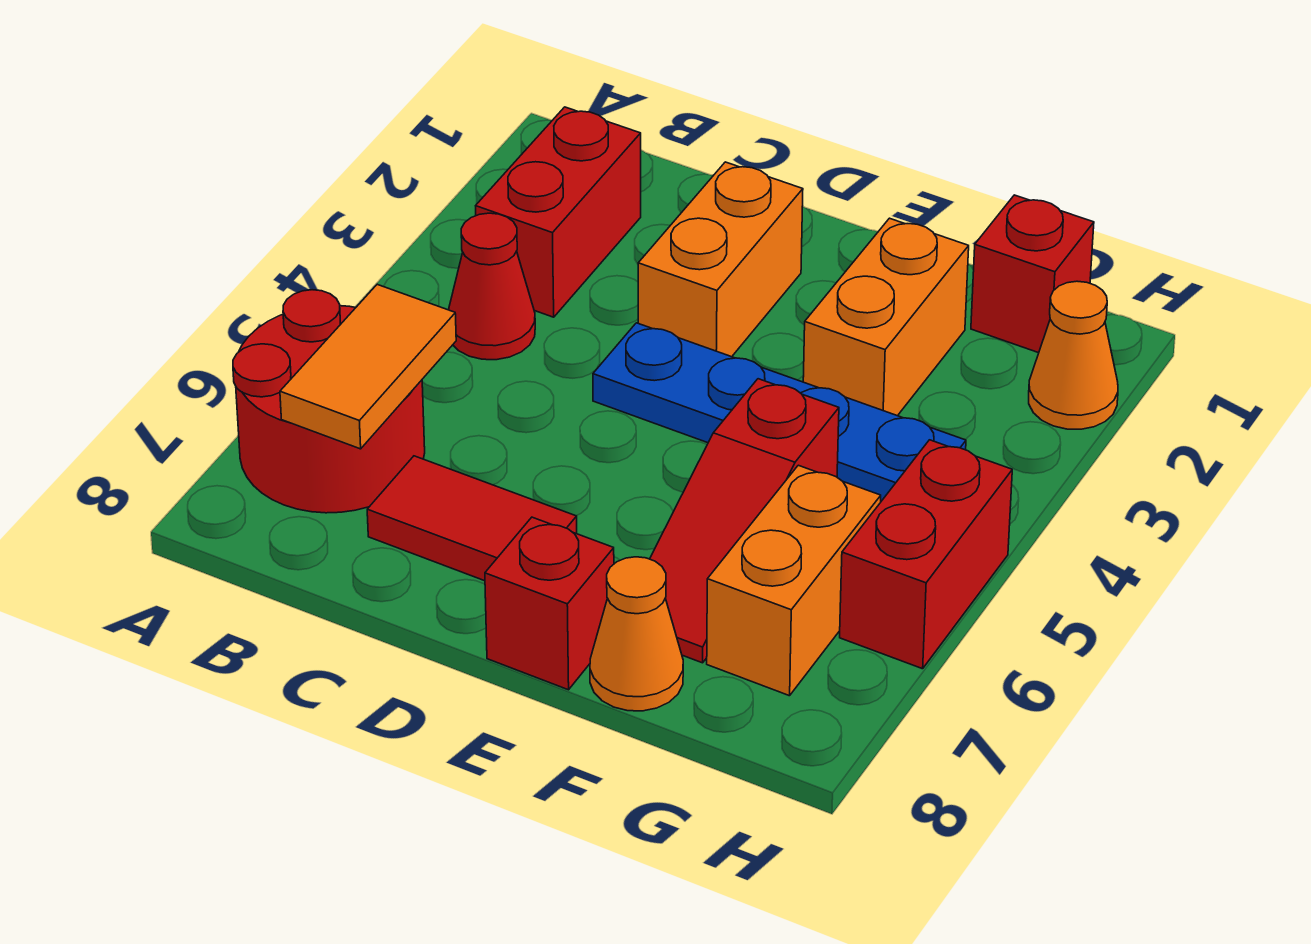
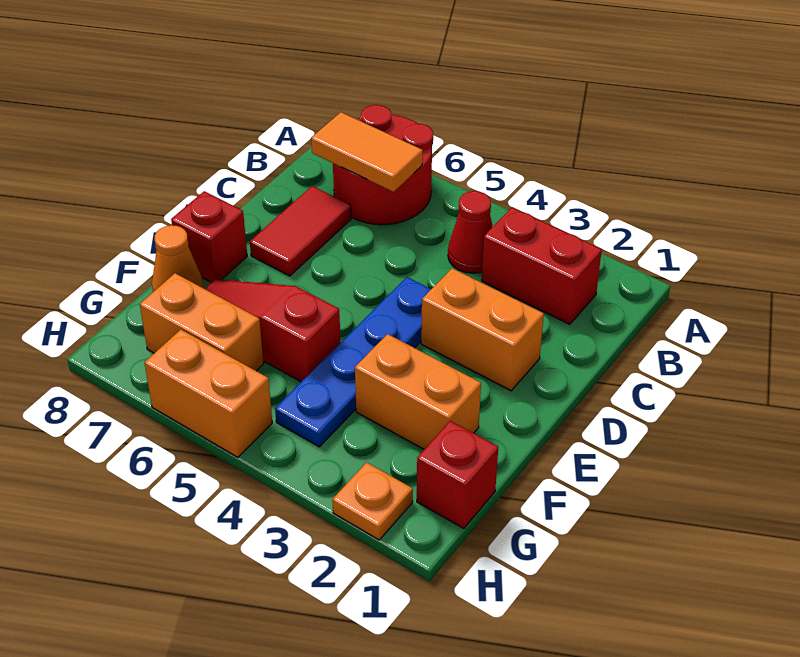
orange cone H2 level 1 -> orange plate H2 level 1
red brick H5:H6 level 1 -> orange brick H5:H6 level 1

